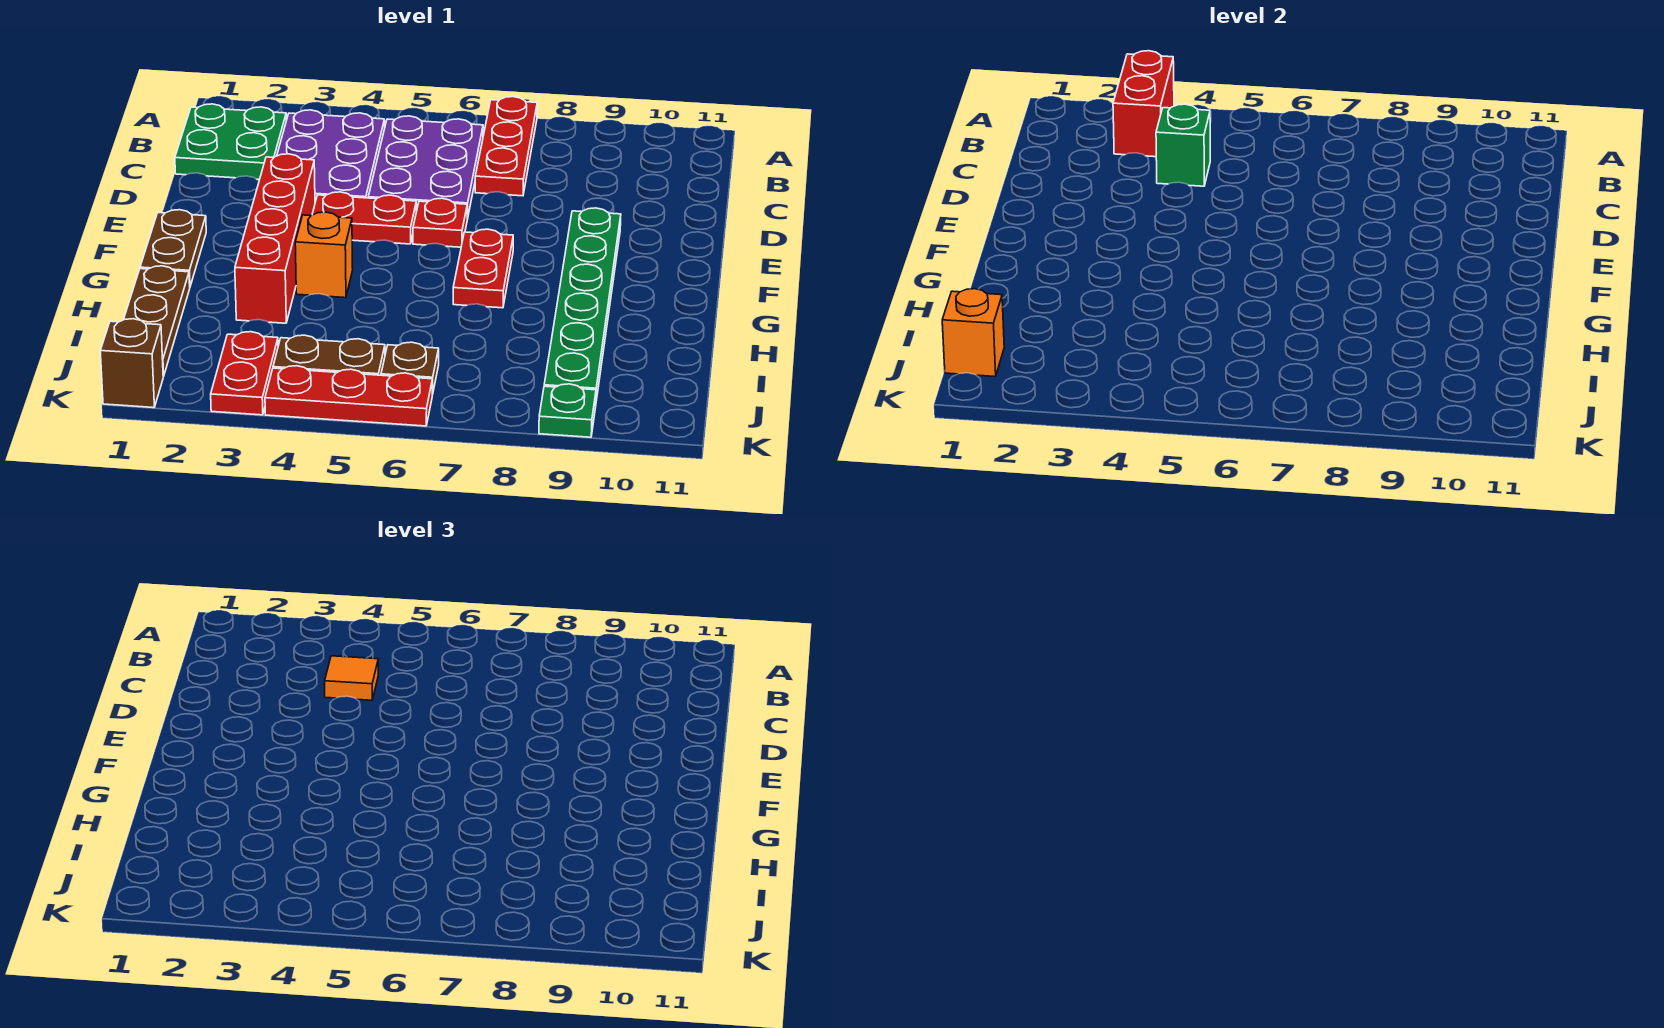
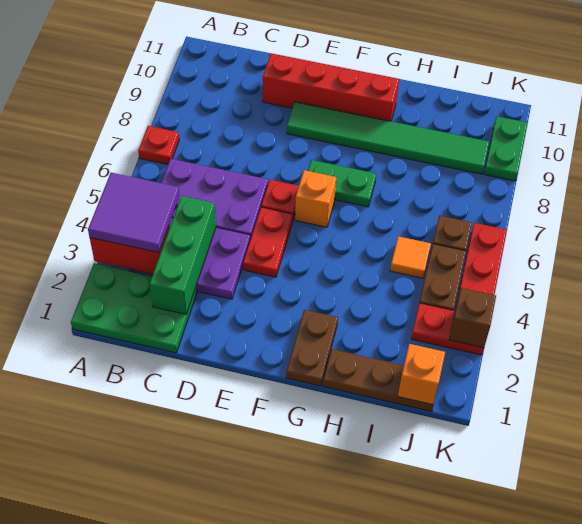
none -> purple tile A3:B4 level 3
red plate A7:C7 level 1 -> red plate A7 level 1
green plate B1:C2 level 1 -> green plate A1:C2 level 1
green brick C4 level 2 -> green brick C2:C4 level 2
orange tile C4 level 3 -> orange tile I5 level 1
red brick E3:H3 level 1 -> red brick D10:G10 level 1
green plate E9:J9 level 1 -> green tile E9:J9 level 1
brown plate F1:G1 level 1 -> brown plate G1:G2 level 1
red plate F7:G7 level 1 -> green plate F7:G7 level 1
orange brick G4 level 1 -> orange brick F6 level 1
brown brick K1 level 1 -> brown brick K3 level 2
green plate K9 level 1 -> green plate K9:K10 level 1

